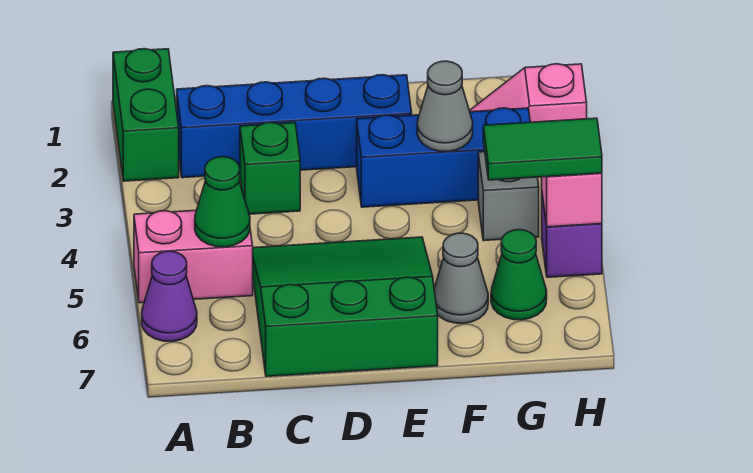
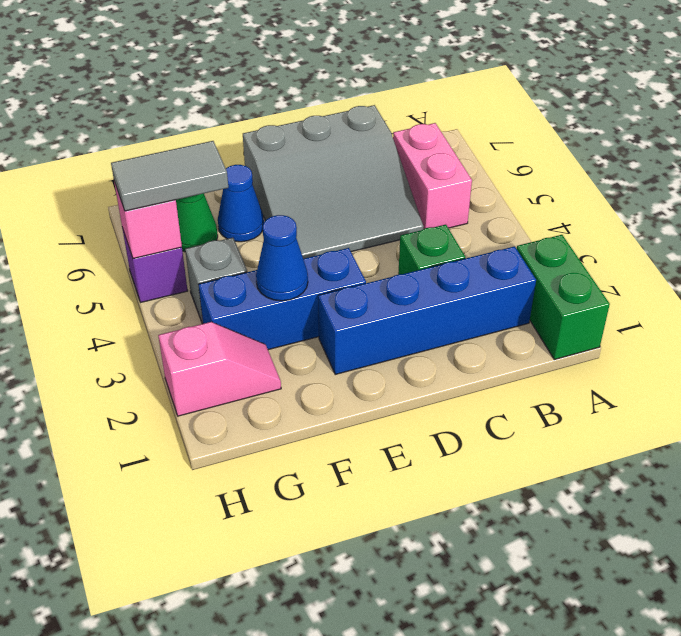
pink brick A5:B5 level 1 -> pink brick B5:B6 level 1
purple cone A6 level 1 -> none
green cone B5 level 2 -> none
green slope C5:E7 level 1 top 7 -> grey slope C5:E7 level 1 top 7
grey cone F3 level 2 -> blue cone F3 level 2
grey cone F6 level 1 -> blue cone F6 level 1
green tile G5:H5 level 3 -> grey tile G5:H5 level 3

